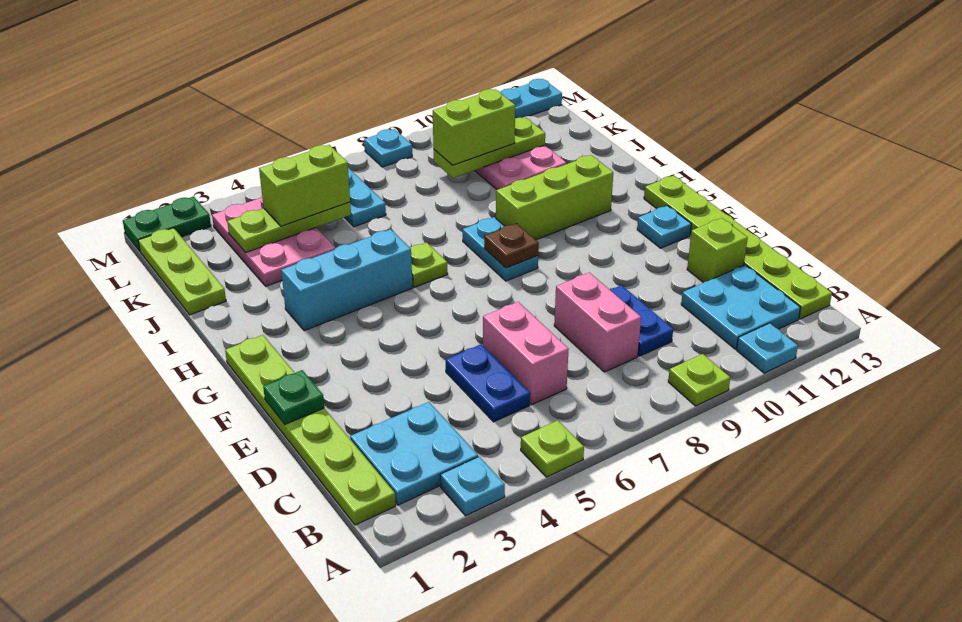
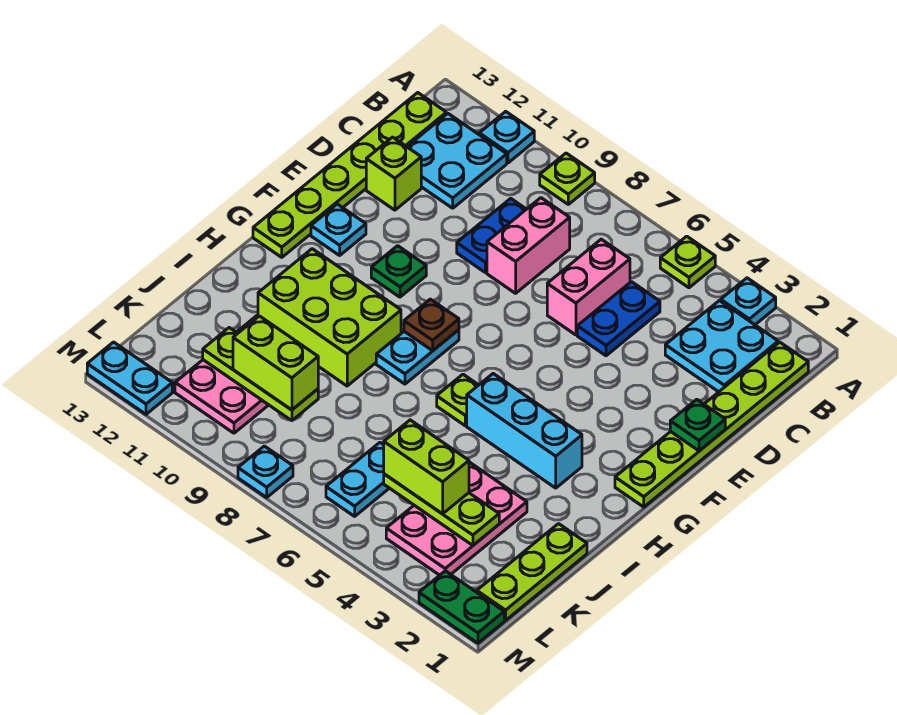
none -> green plate F10 level 1
lime brick H9:H11 level 1 -> lime brick H9:I11 level 1

